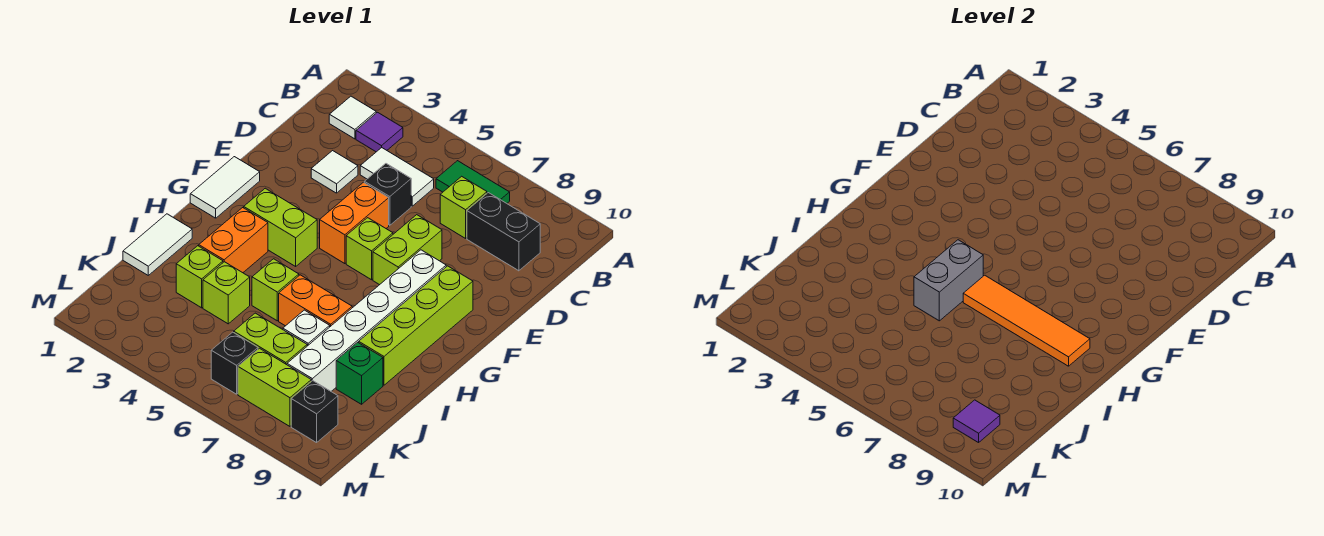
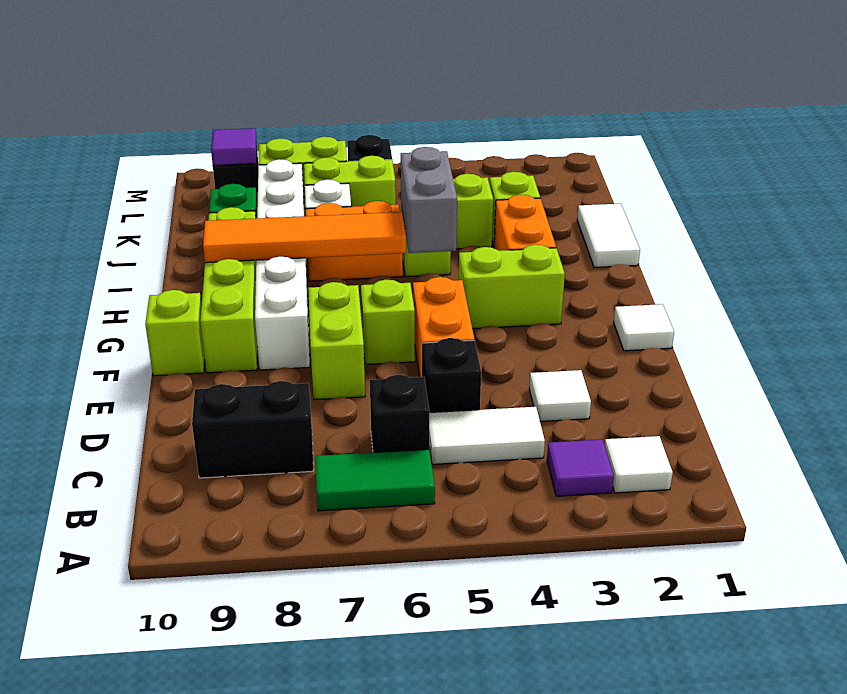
none -> black brick C6 level 1
lime brick C7 level 1 -> lime brick F10 level 1
white tile F1:G1 level 1 -> white tile F1 level 1

